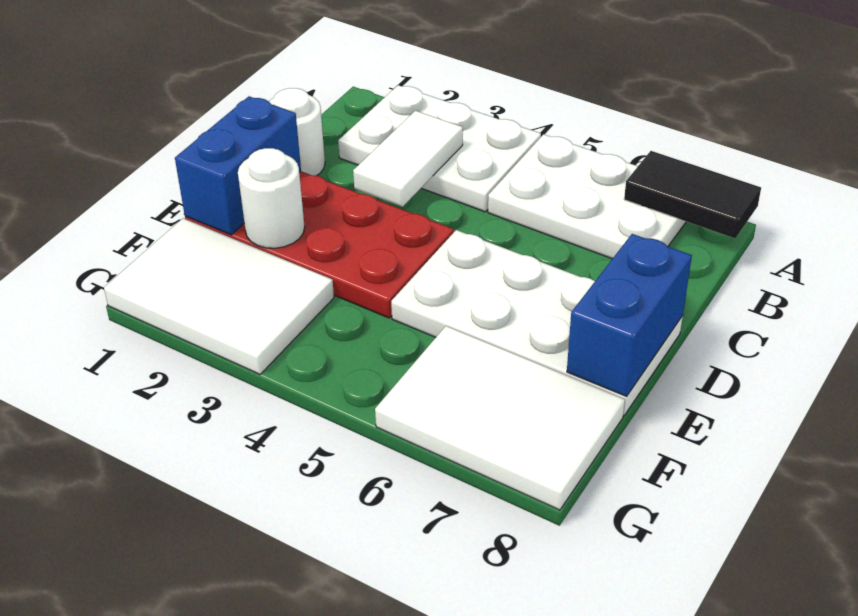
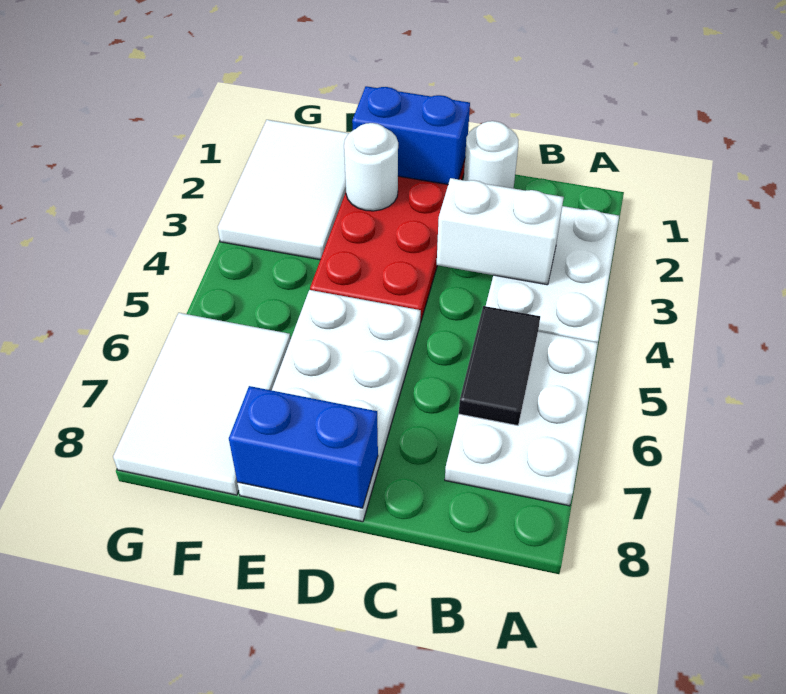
black tile A7:A8 level 2 -> black tile B5:B6 level 2
white tile B3:C3 level 2 -> white brick B3:C3 level 2

